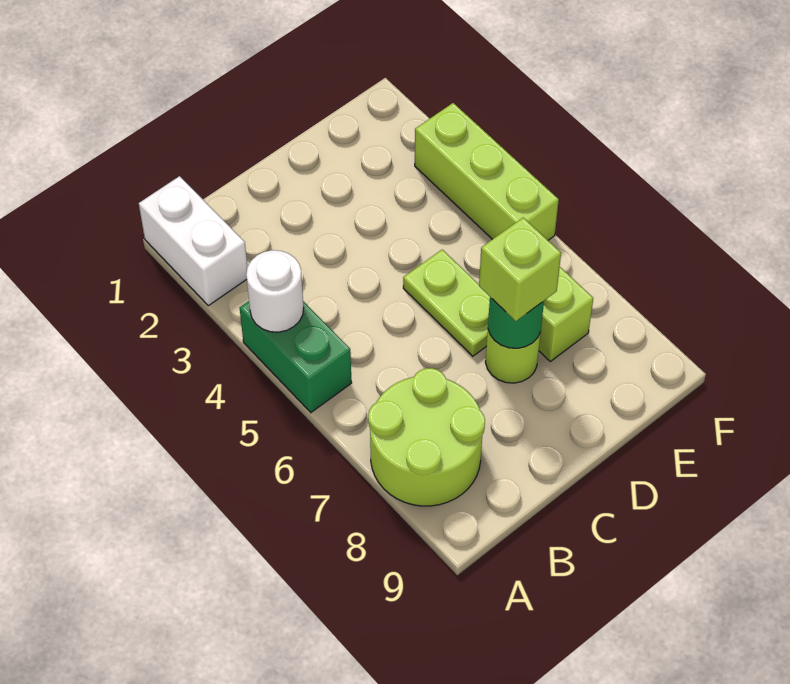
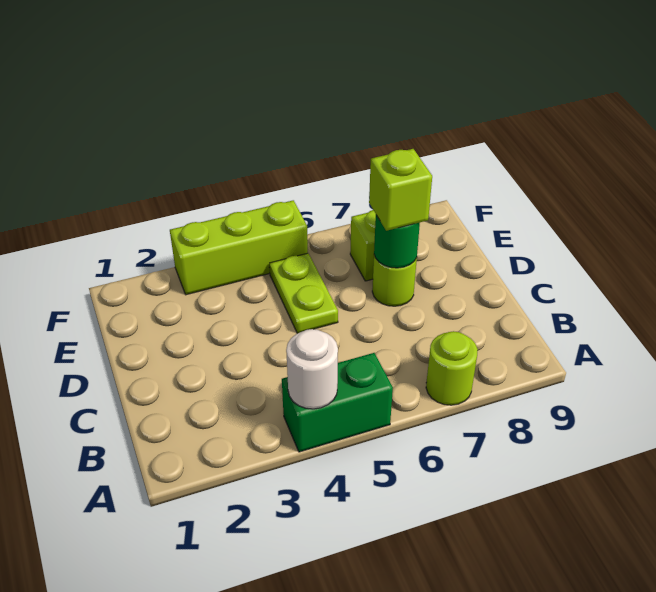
white brick A1:A2 level 1 -> none
lime round brick A7:B8 level 1 -> lime round brick A7 level 1
lime plate D5:D6 level 1 -> lime plate D5:E5 level 1

